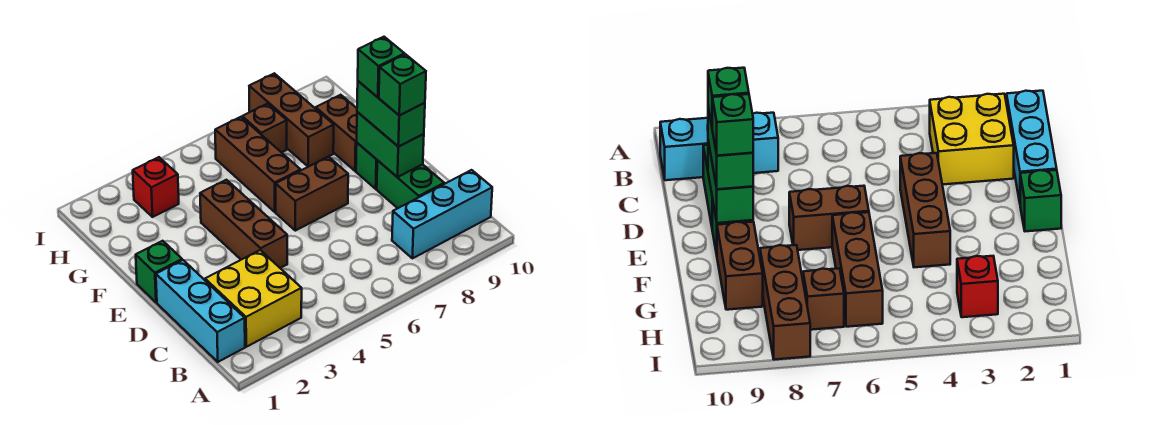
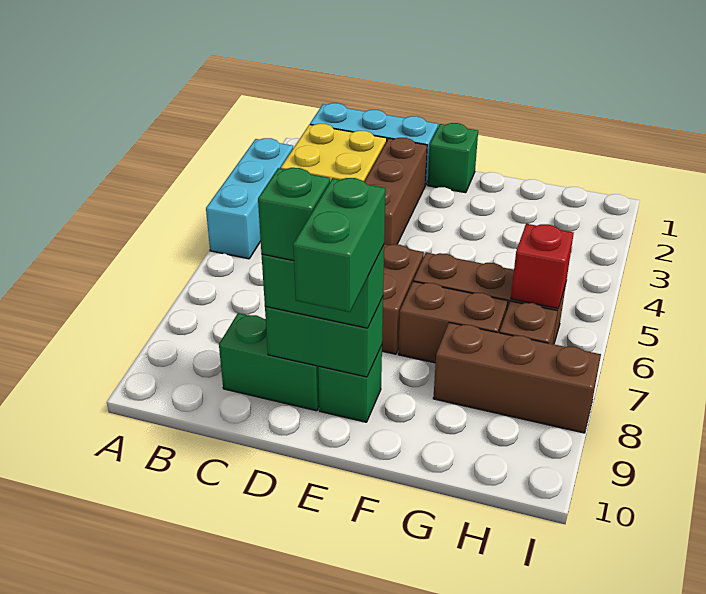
cyan brick B8:B10 level 1 -> cyan brick A3:A5 level 1
brown brick D4:F4 level 1 -> brown brick D2:D4 level 1
green brick E9 level 4 -> green brick E9:E10 level 4
brown brick F9:G9 level 1 -> brown brick F7:G7 level 1
red brick H3 level 1 -> red brick H6 level 2

